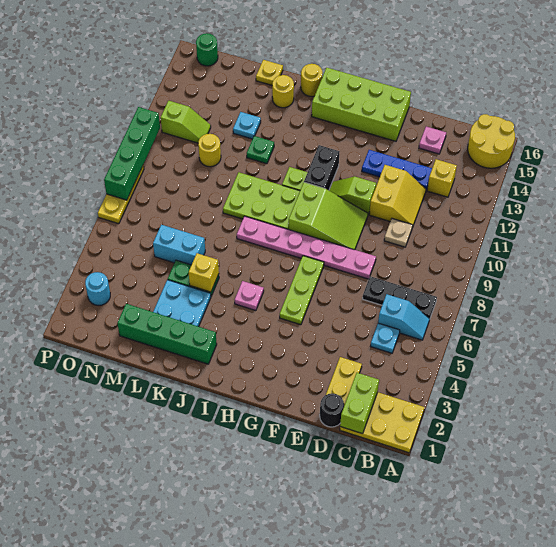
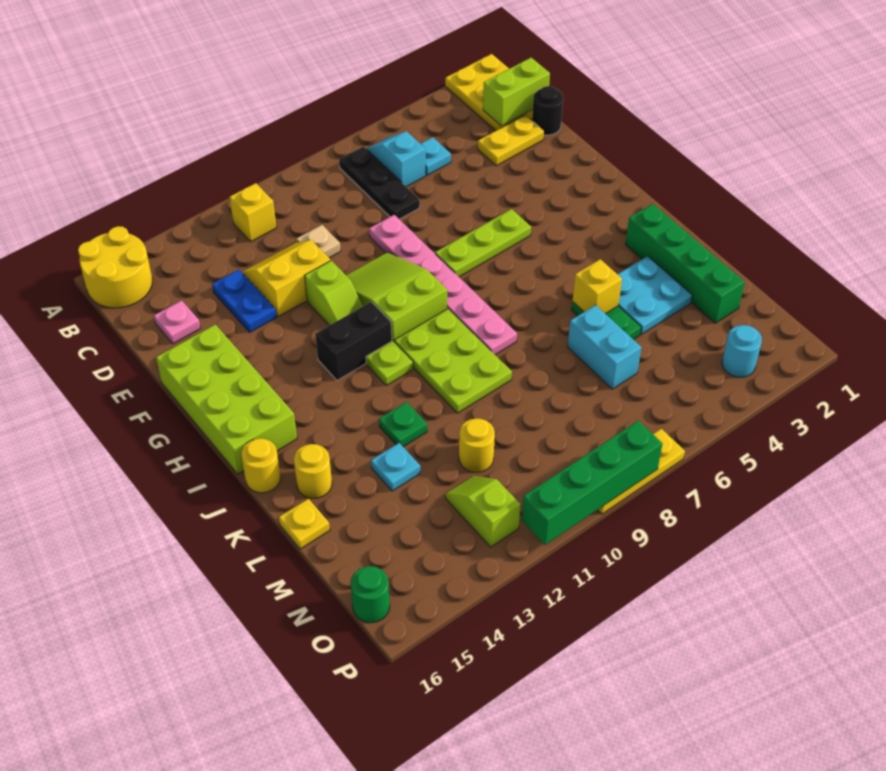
yellow brick C13 level 1 -> yellow brick B11 level 1
blue plate D13:F13 level 1 -> blue plate D13:E13 level 1
pink plate I5 level 1 -> none

